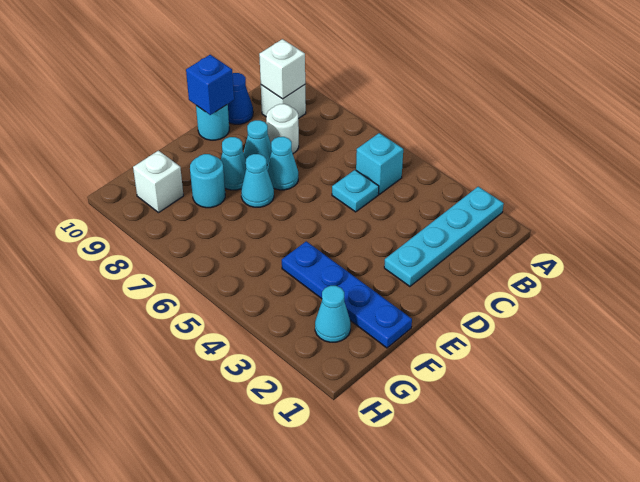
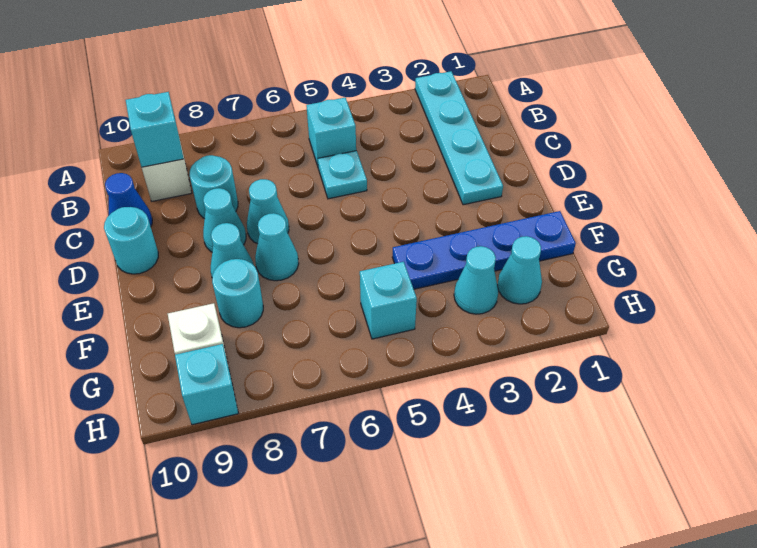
white brick B9 level 2 -> cyan brick B9 level 2
white round brick C8 level 1 -> cyan round brick C8 level 1
blue brick D10 level 2 -> none
none -> cyan cone G3 level 1
none -> cyan brick G5 level 1
none -> cyan brick H9 level 1

